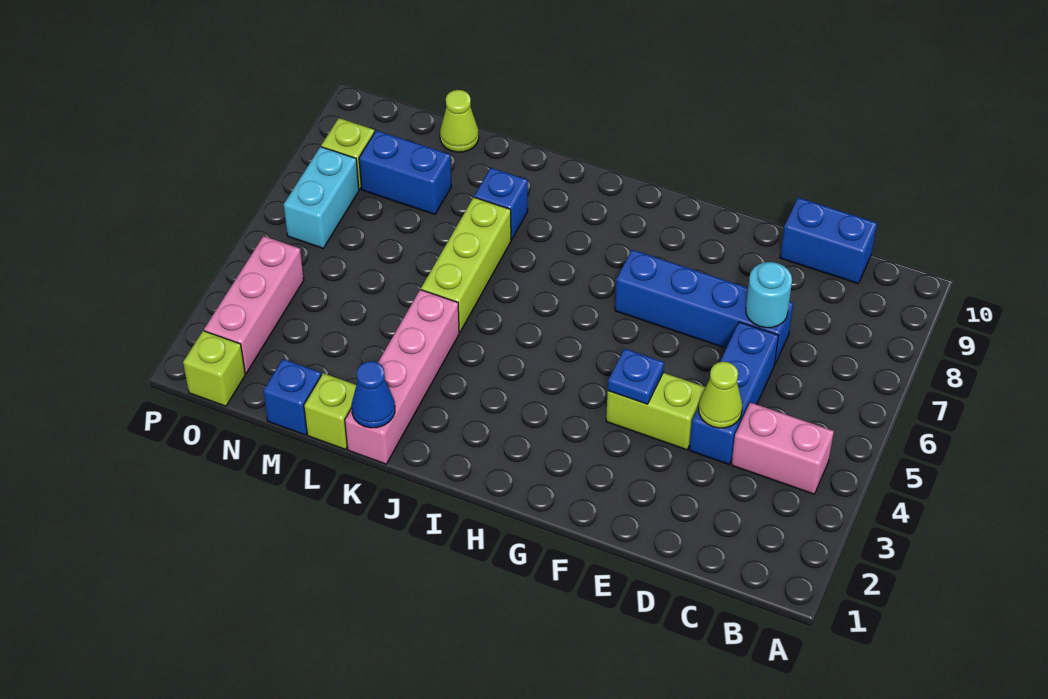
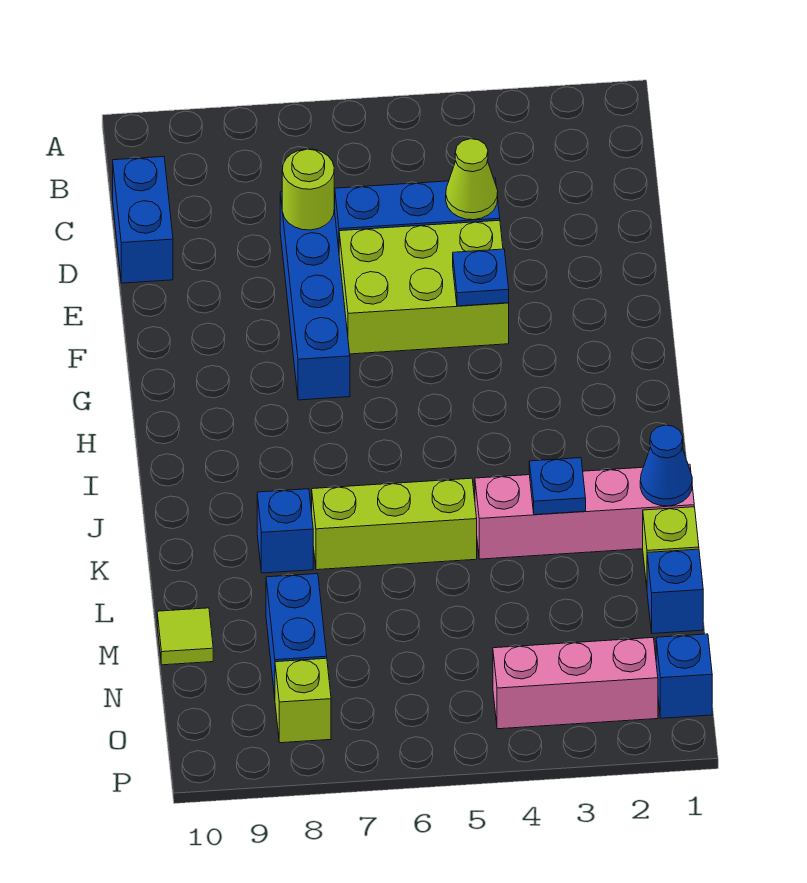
pink brick B4:C4 level 1 -> none
cyan round brick D7 level 2 -> lime round brick D7 level 2
lime brick E4:F4 level 1 -> lime brick E4:F6 level 1
none -> blue plate K3 level 2
lime cone M10 level 1 -> lime tile M10 level 1
lime brick O1 level 1 -> blue brick O1 level 1
cyan brick O6:O7 level 1 -> none

